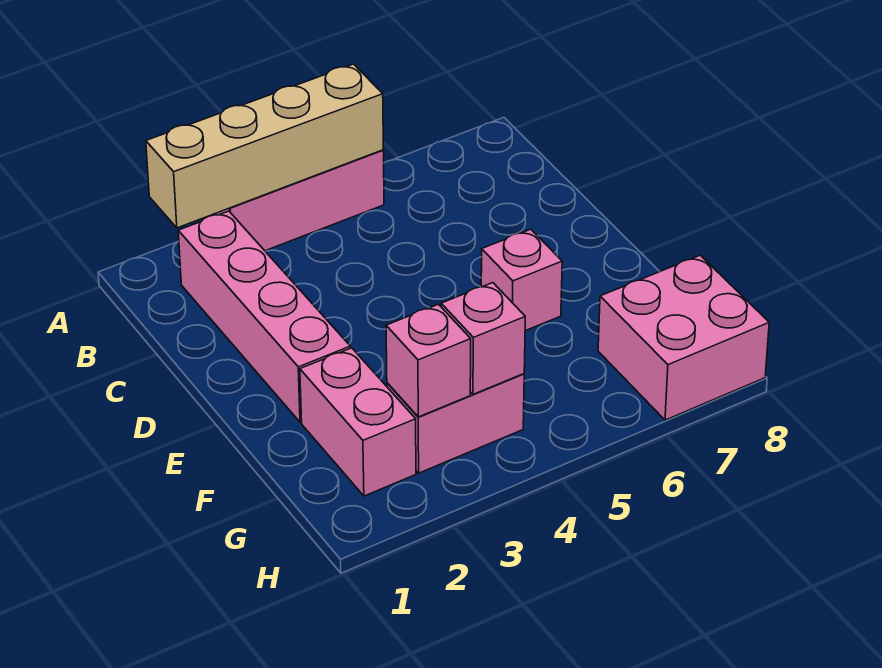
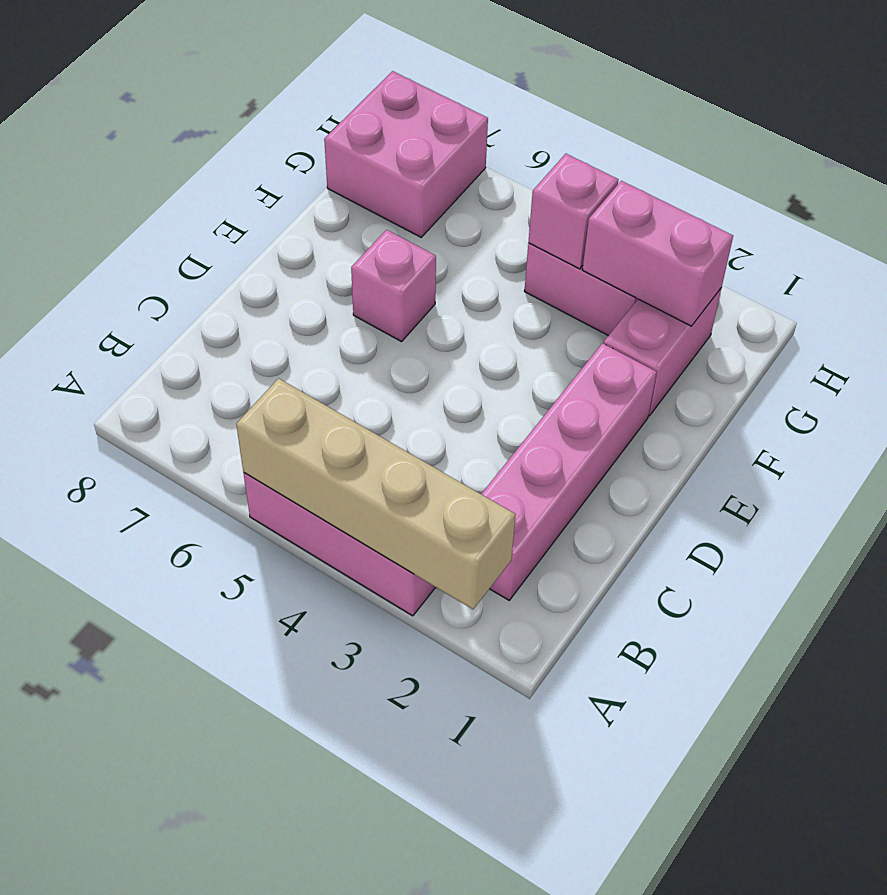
pink brick G3 level 2 -> pink brick G2:G3 level 2

